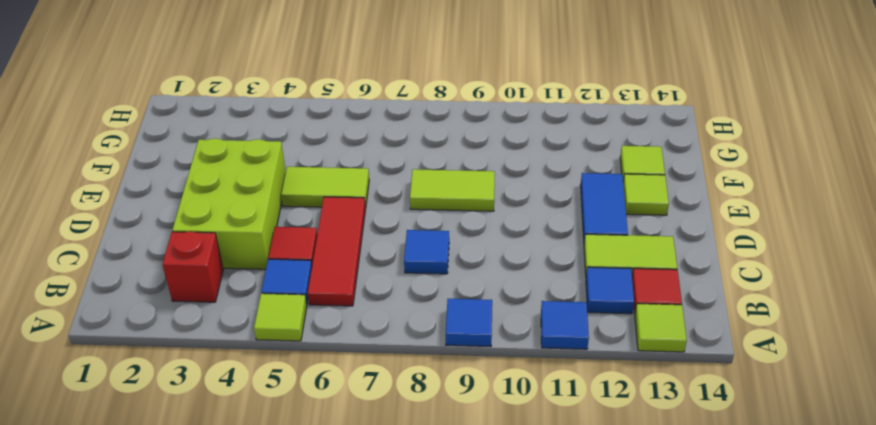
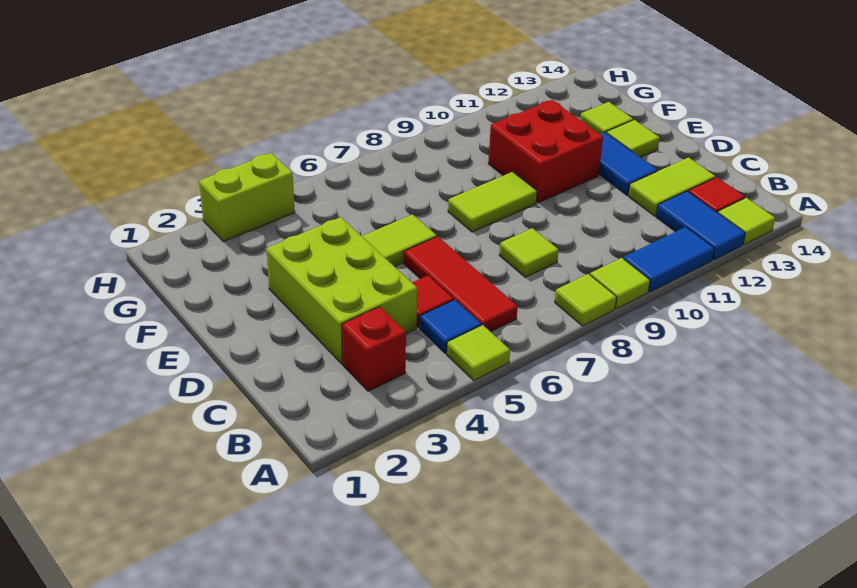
none -> lime tile A8 level 1
blue tile A9 level 1 -> lime tile A9 level 1
blue tile A11 level 1 -> blue tile A10:A11 level 1
blue tile B12 level 1 -> blue tile A12:B12 level 1
blue tile C8 level 1 -> lime tile C8 level 1
none -> red brick E10:F11 level 1
none -> lime brick H3:H4 level 1

